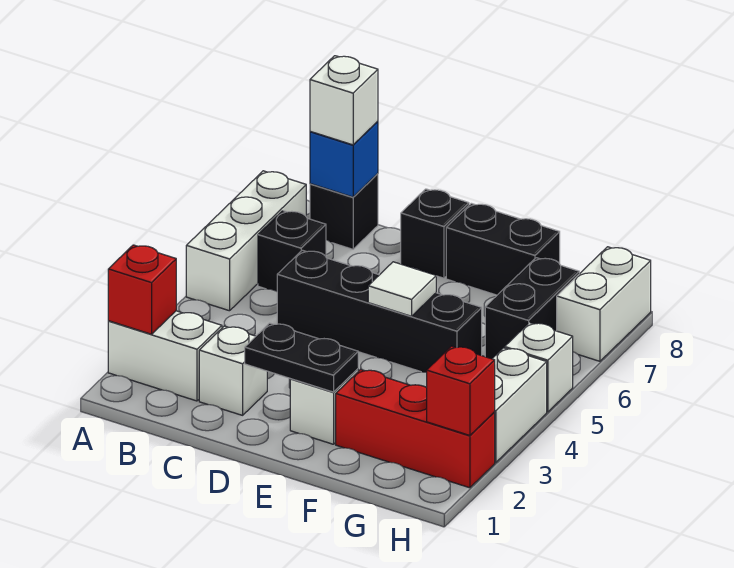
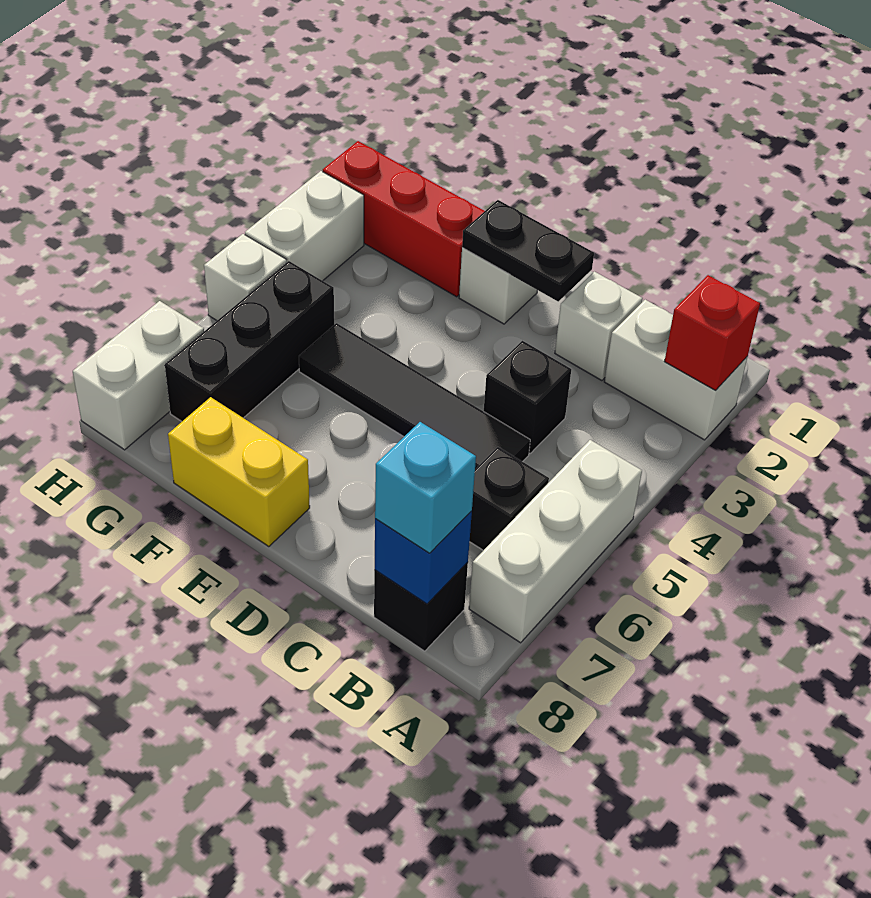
white brick B8 level 3 -> cyan brick B8 level 3
black brick C5:F5 level 1 -> black tile C5:F5 level 1
black brick D8 level 1 -> black brick C4 level 1
white tile E5 level 2 -> none
black brick E8:F8 level 1 -> yellow brick E8:F8 level 1
black brick G6:G7 level 1 -> black brick G5:G7 level 1
red brick H2 level 2 -> none

